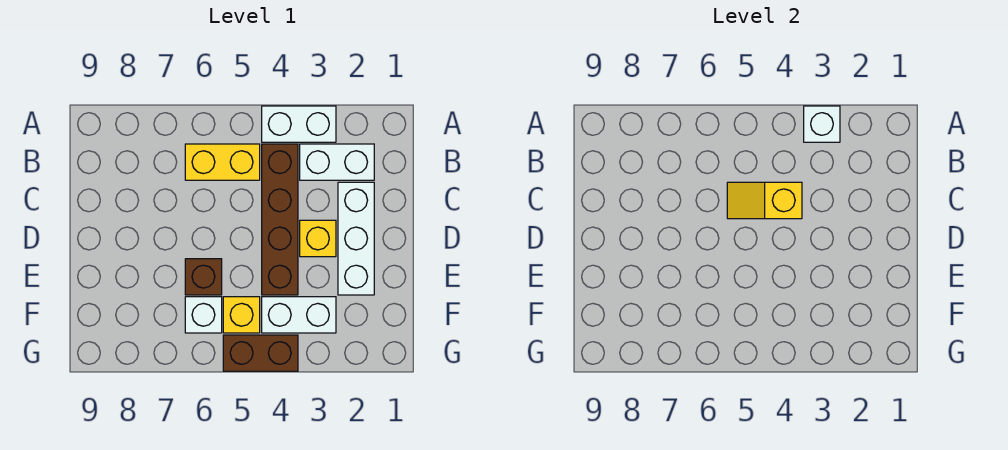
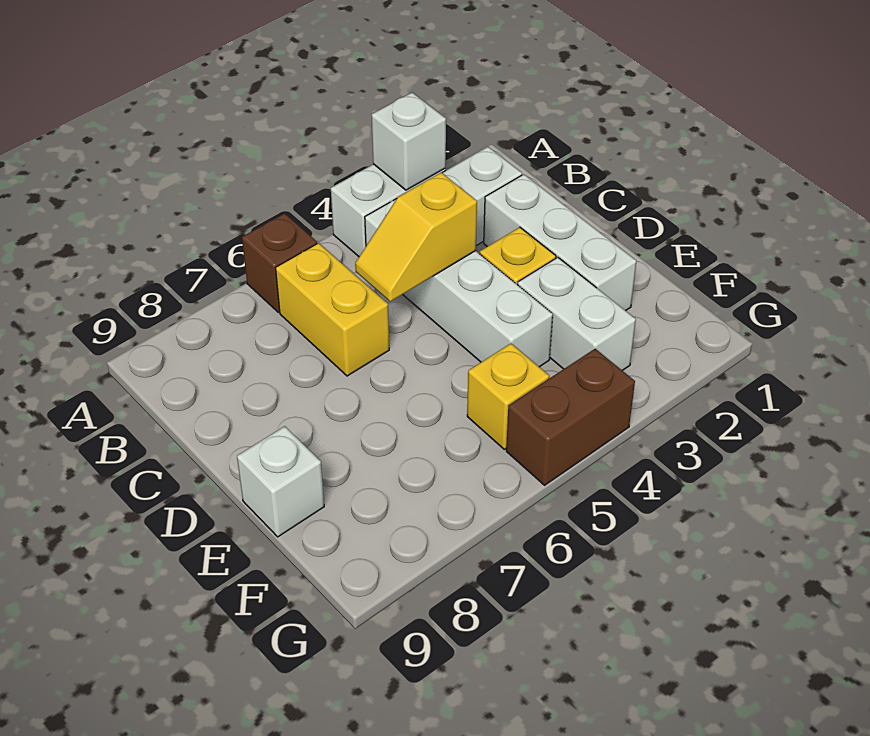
brown brick B4:E4 level 1 -> white brick B4:E4 level 1
yellow brick B5:B6 level 1 -> yellow brick B6:C6 level 1
brown brick E6 level 1 -> brown brick A6 level 1
white brick F3:F4 level 1 -> white brick E3:F3 level 1
white brick F6 level 1 -> white brick E9 level 1

